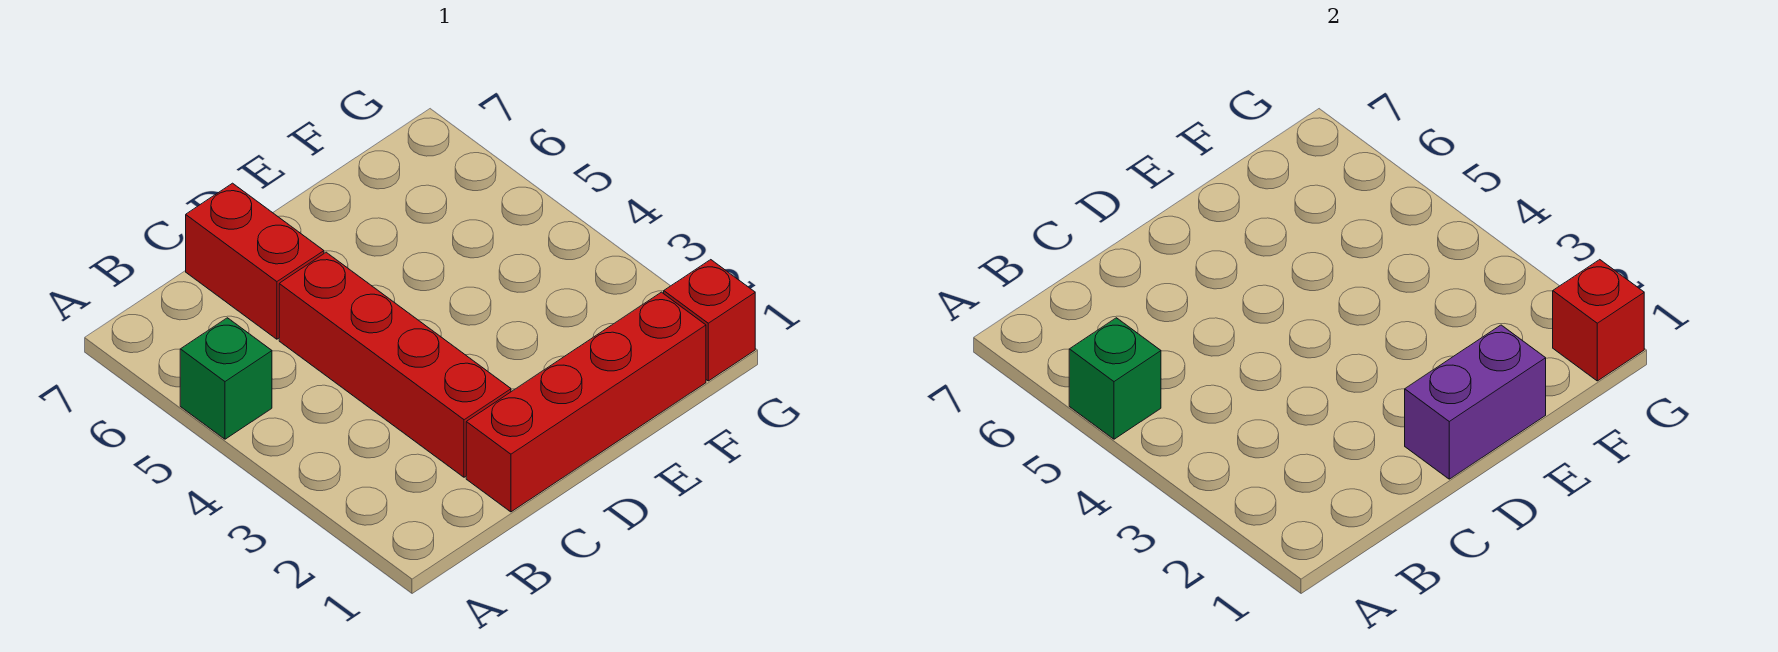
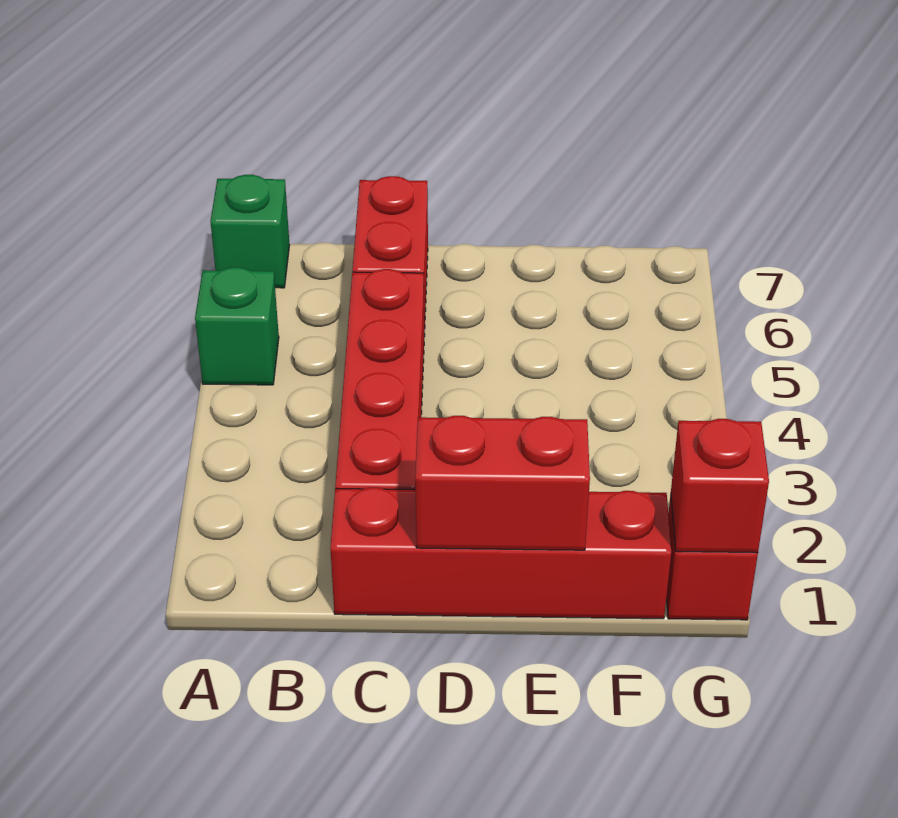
green brick A5 level 2 -> green brick A7 level 1
purple brick D1:E1 level 2 -> red brick D1:E1 level 2

